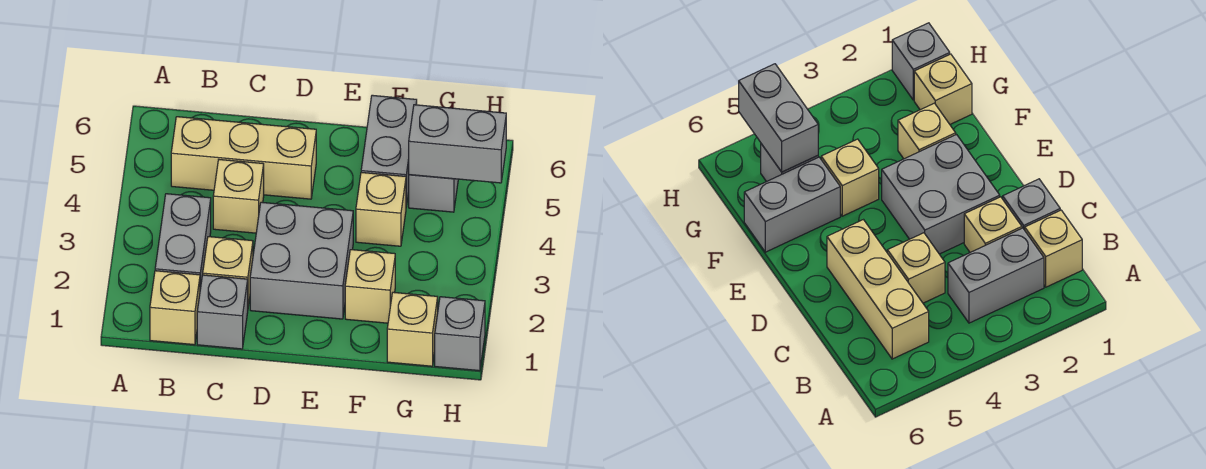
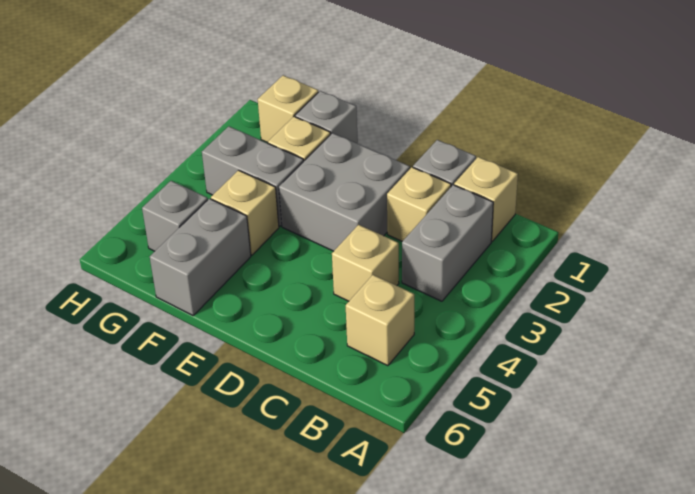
tan brick B5:D5 level 1 -> tan brick B5 level 1
grey brick G5:H5 level 2 -> grey brick F3:G3 level 1
grey brick H1 level 1 -> grey brick F1 level 1

